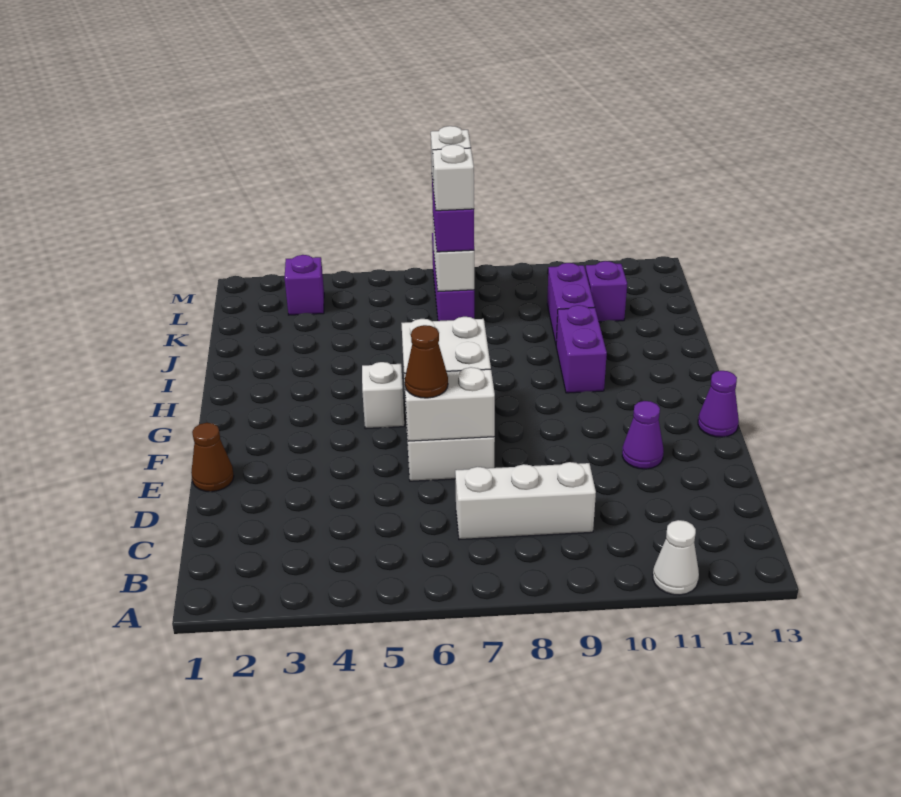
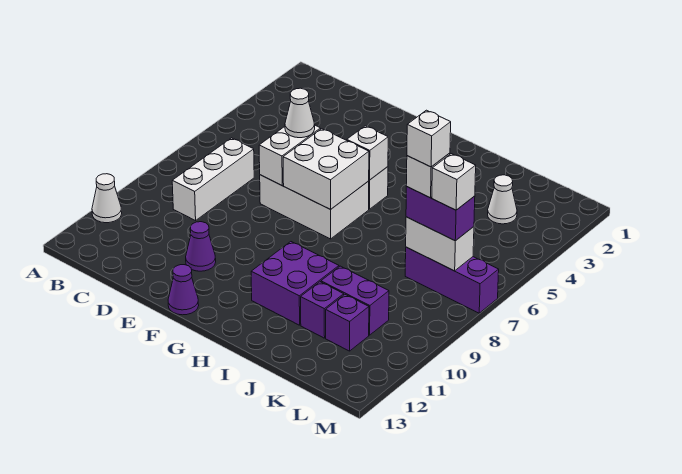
brown cone E1 level 1 -> none
brown cone E6 level 3 -> white cone E6 level 3
none -> white brick G5 level 2
purple brick H10:I10 level 1 -> purple brick H10:I11 level 1
none -> white cone K3 level 1
none -> white brick K7 level 5
purple brick L3 level 1 -> purple brick J11 level 1

